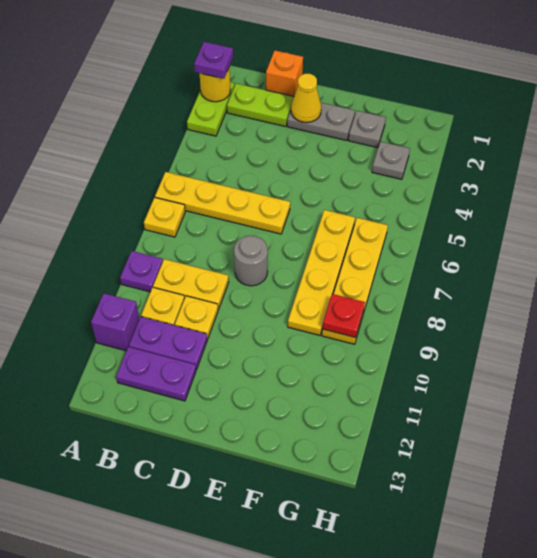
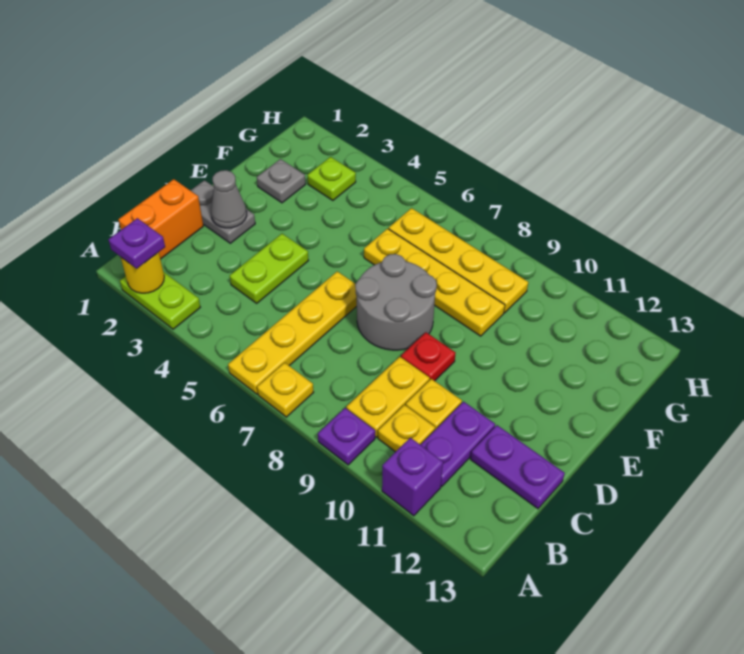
lime plate B2:C2 level 1 -> lime plate C4:D4 level 1
purple plate B12:C12 level 1 -> purple plate C12:C13 level 1
orange brick C1 level 1 -> orange brick B1:C1 level 1
grey plate D2:E2 level 1 -> grey plate D1:D2 level 1
yellow cone D2 level 2 -> grey cone D2 level 2
grey round brick D8 level 1 -> grey round brick D7:E8 level 1
grey plate G3 level 1 -> lime plate G3 level 1
red plate G9 level 2 -> red plate D9 level 1

